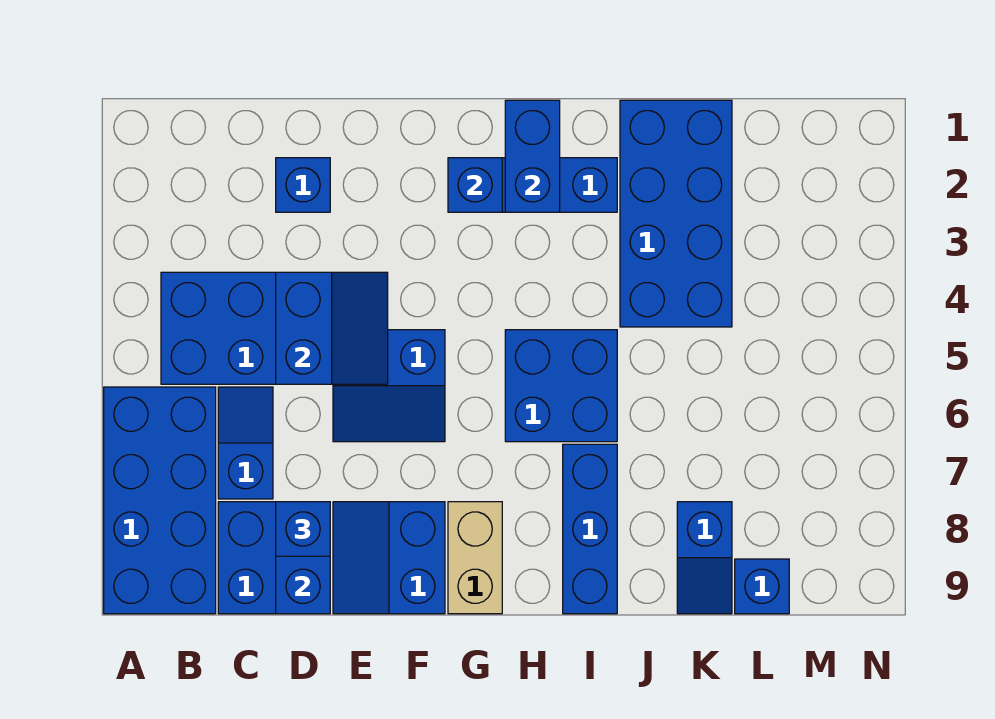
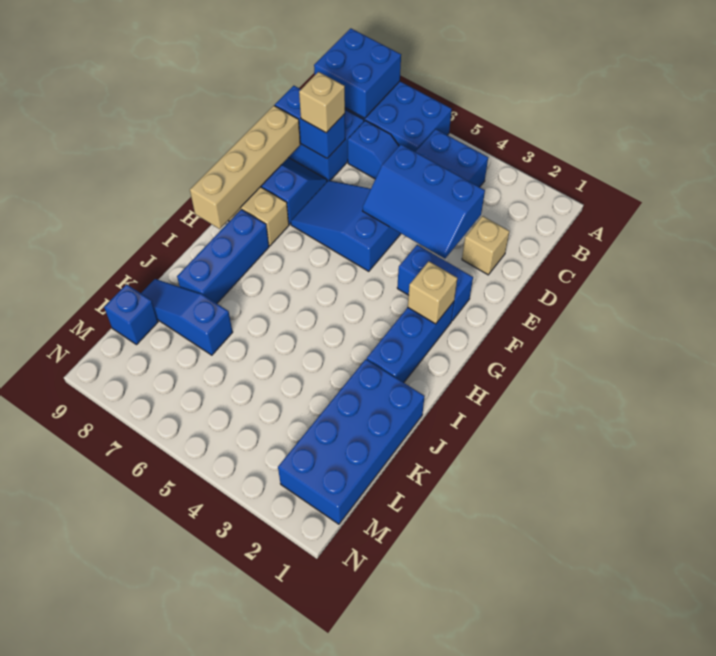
blue brick D2 level 1 -> tan brick D2 level 1
blue slope D4:E5 level 2 top D -> blue slope D3:E5 level 2 top D
blue brick D8 level 3 -> tan brick D8 level 3
blue slope E5:F6 level 1 top 5 -> blue slope E5:F7 level 1 top 5
none -> tan brick E9:H9 level 2
blue brick G2 level 2 -> tan brick G2 level 2
blue brick H1:H2 level 2 -> blue brick F2:F3 level 1
blue brick H5:I6 level 1 -> blue brick A8:B9 level 2
blue brick I7:I9 level 1 -> blue brick H8:J8 level 1
blue brick J1:K4 level 1 -> blue brick J1:M2 level 1
blue slope K8:K9 level 1 top 8 -> blue slope K7:K9 level 1 top 7

